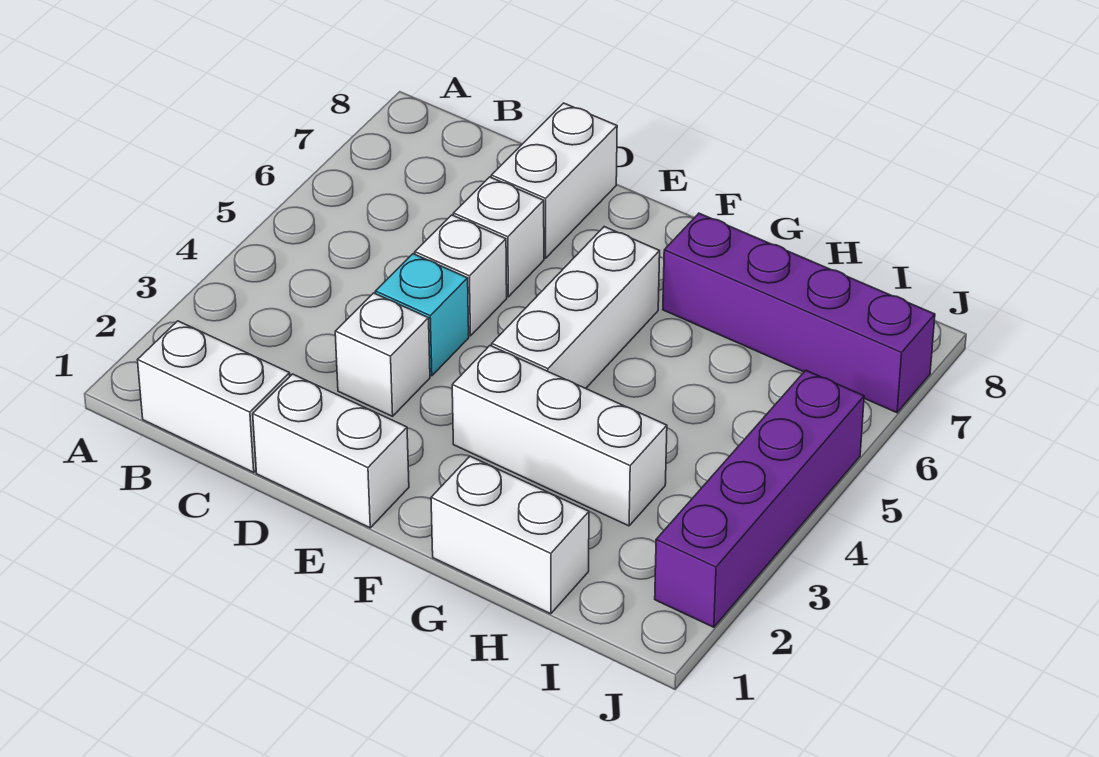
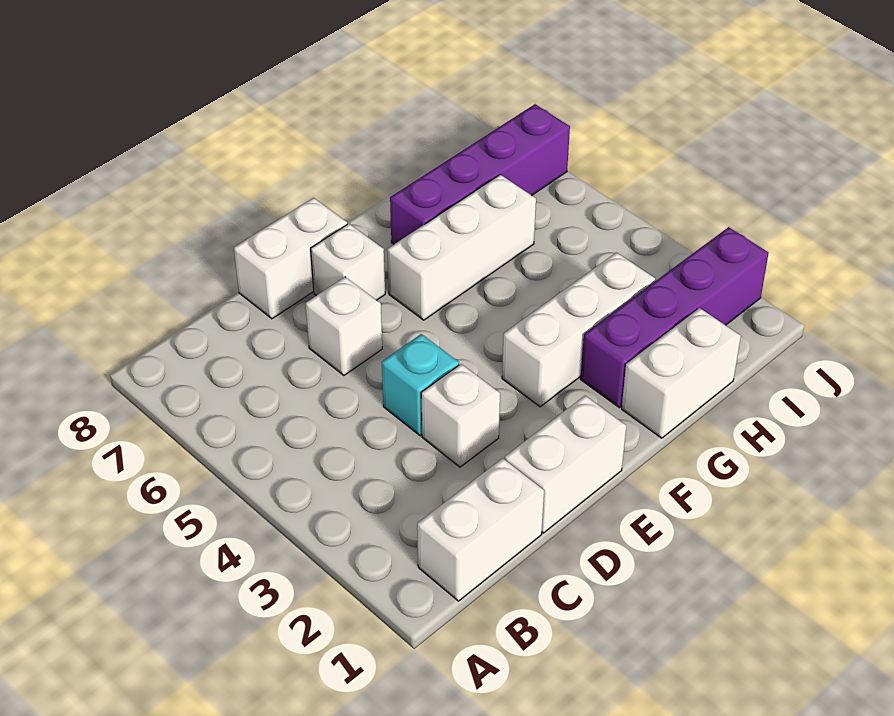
white brick D5 level 1 -> white brick E7 level 1
white brick D7:D8 level 1 -> white brick D8:E8 level 1
white brick F4:F6 level 1 -> white brick F6:H6 level 1
purple brick J2:J5 level 1 -> purple brick G2:J2 level 1

